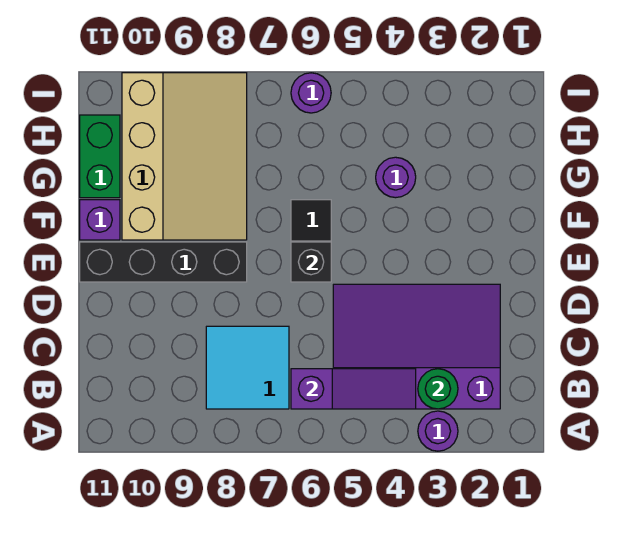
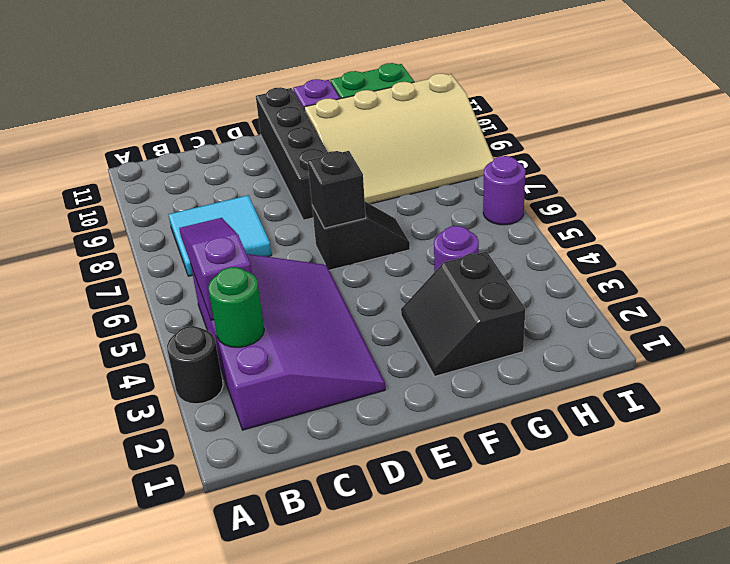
purple round brick A3 level 1 -> black round brick A3 level 1
purple slope B4:B6 level 2 top 6 -> purple slope B4:B6 level 2 top 4
none -> black slope F2:G3 level 1 top G

